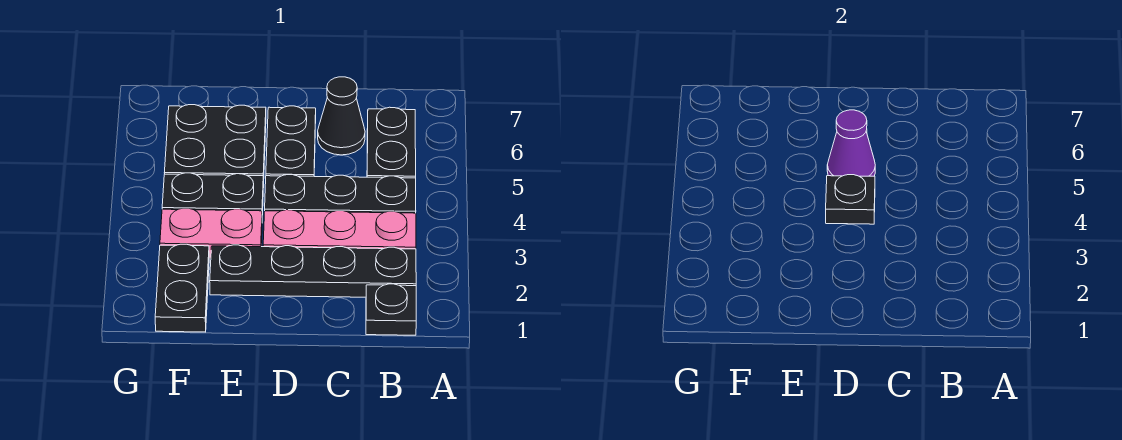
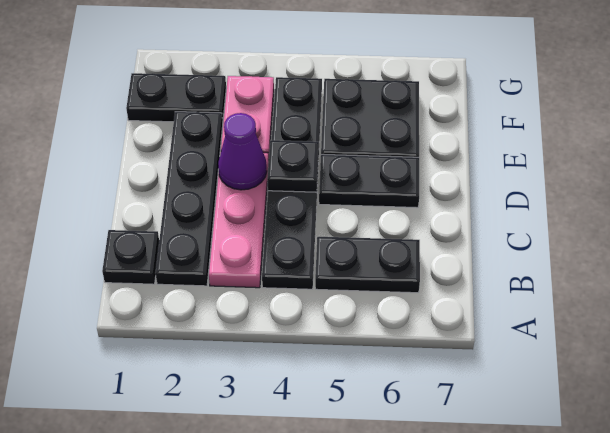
black cone C6 level 1 -> none
purple cone D5 level 2 -> purple cone D3 level 2

